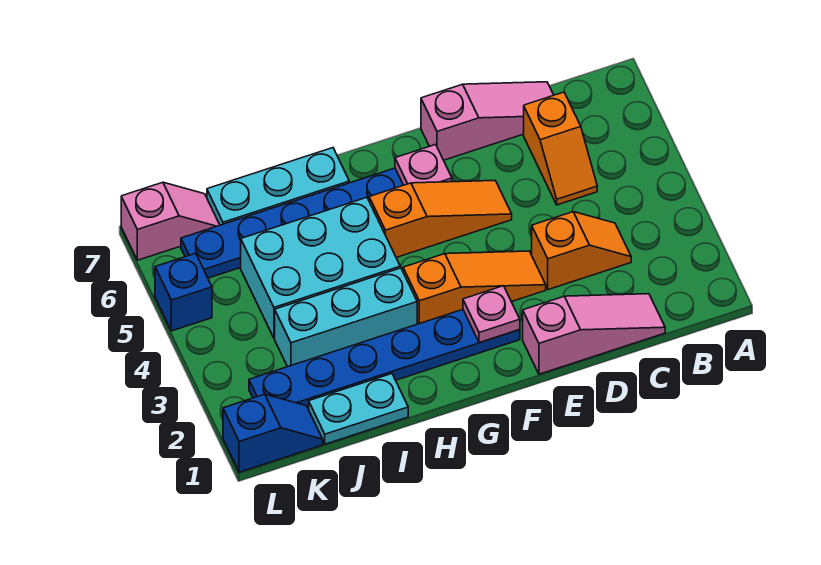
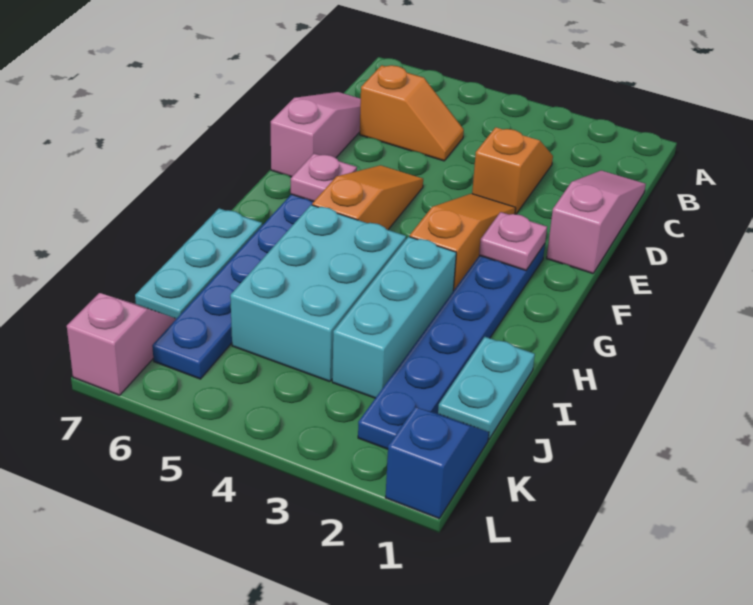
blue brick L5 level 1 -> none

